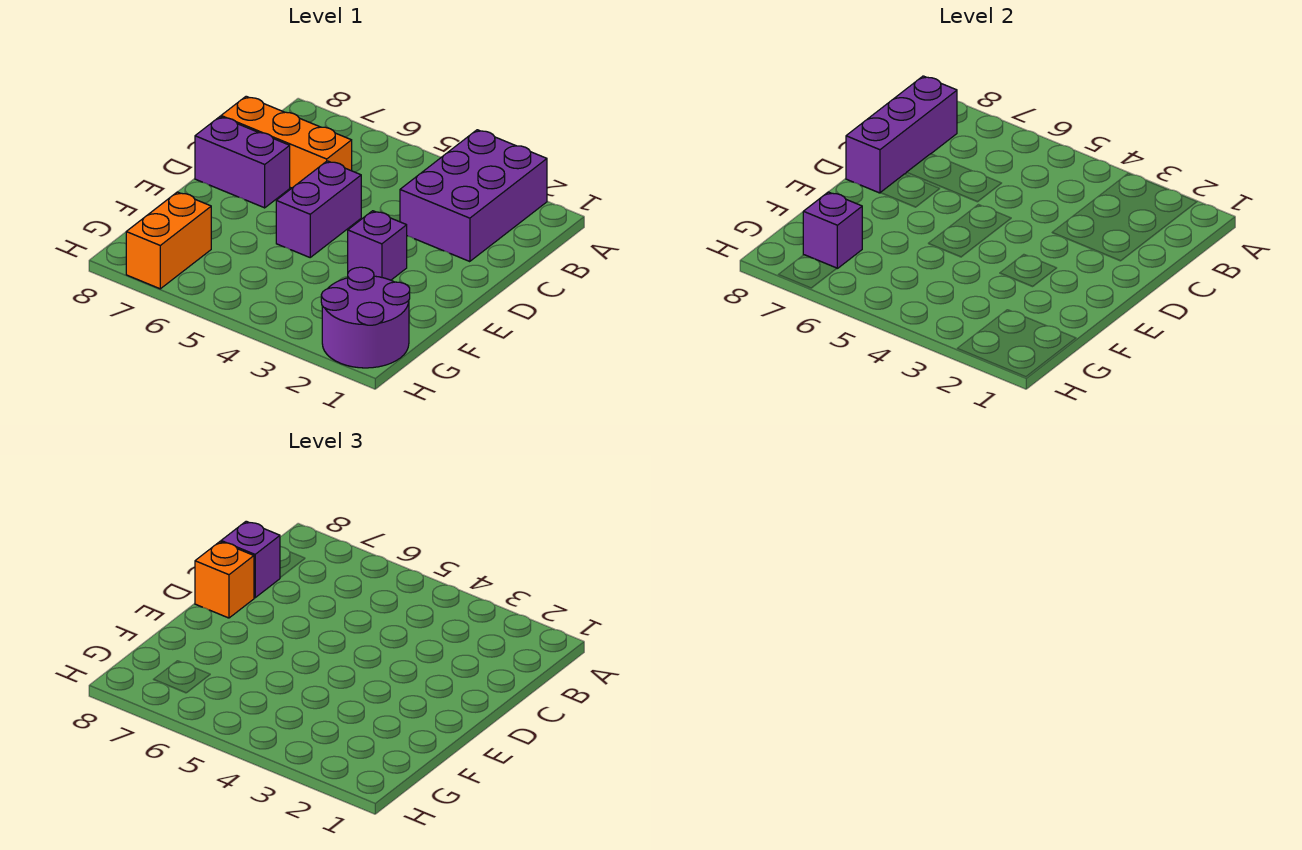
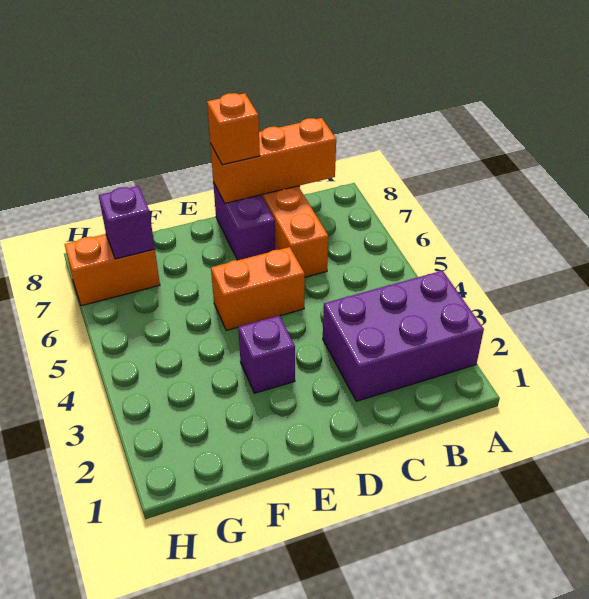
purple brick B8:D8 level 2 -> orange brick B8:D8 level 2
purple brick C8 level 3 -> none
purple brick D5:E5 level 1 -> orange brick D5:E5 level 1
purple round brick G1:H2 level 1 -> none

